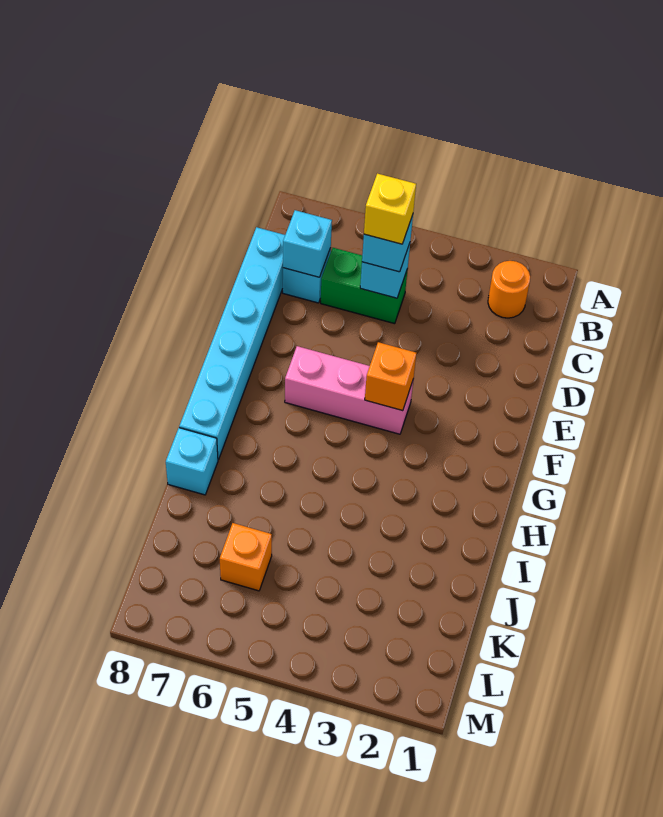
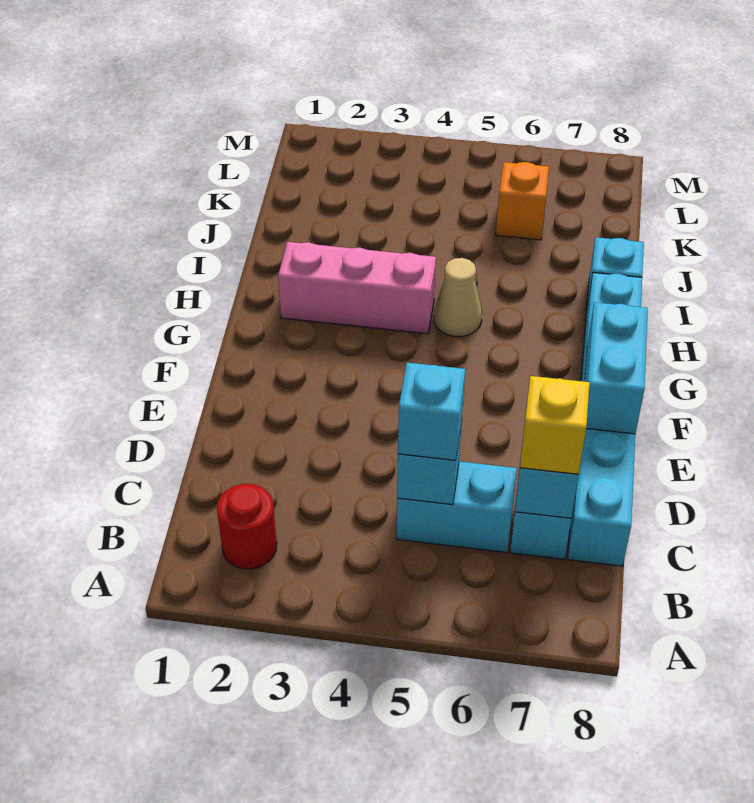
orange round brick B2 level 1 -> red round brick B2 level 1
green brick C5:C6 level 1 -> cyan brick C5:C6 level 1
yellow brick C5 level 4 -> yellow brick C7 level 3
none -> cyan brick E8:F8 level 2
pink brick F4:F6 level 1 -> pink brick H2:H4 level 1
orange brick F4 level 2 -> none
none -> tan cone H5 level 1

